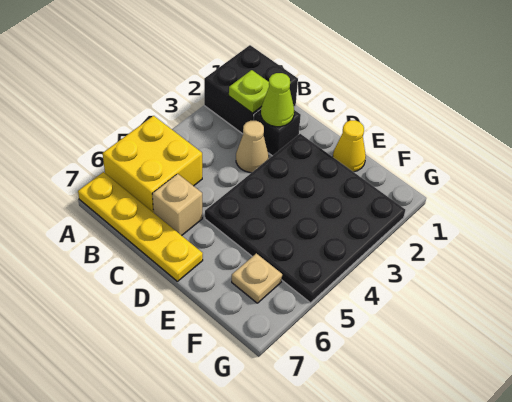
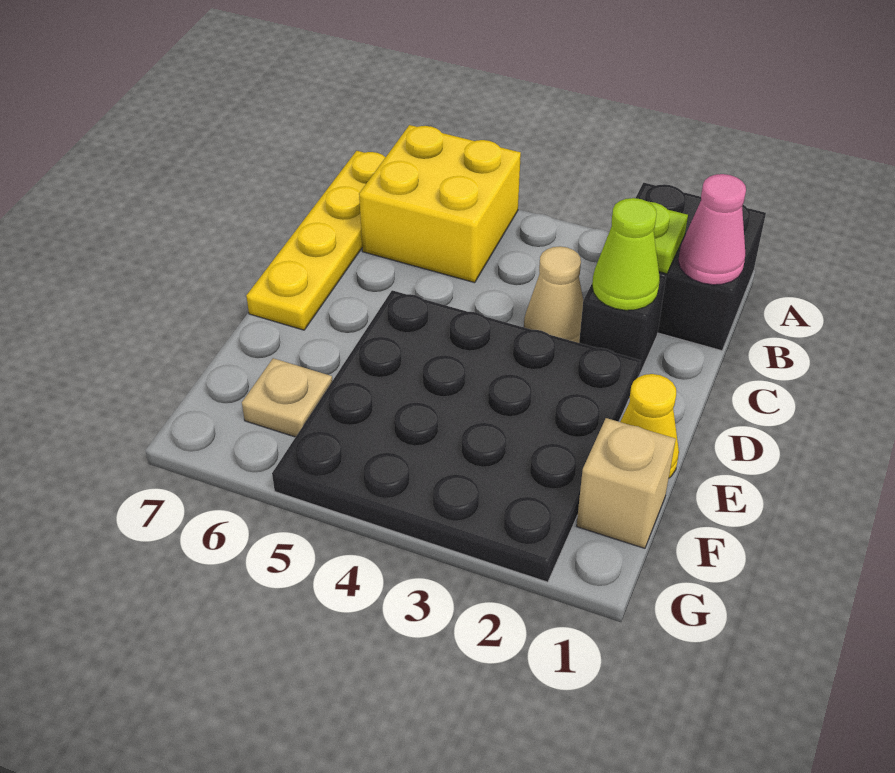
none -> pink cone B1 level 2
tan brick C6 level 1 -> tan brick F1 level 1

